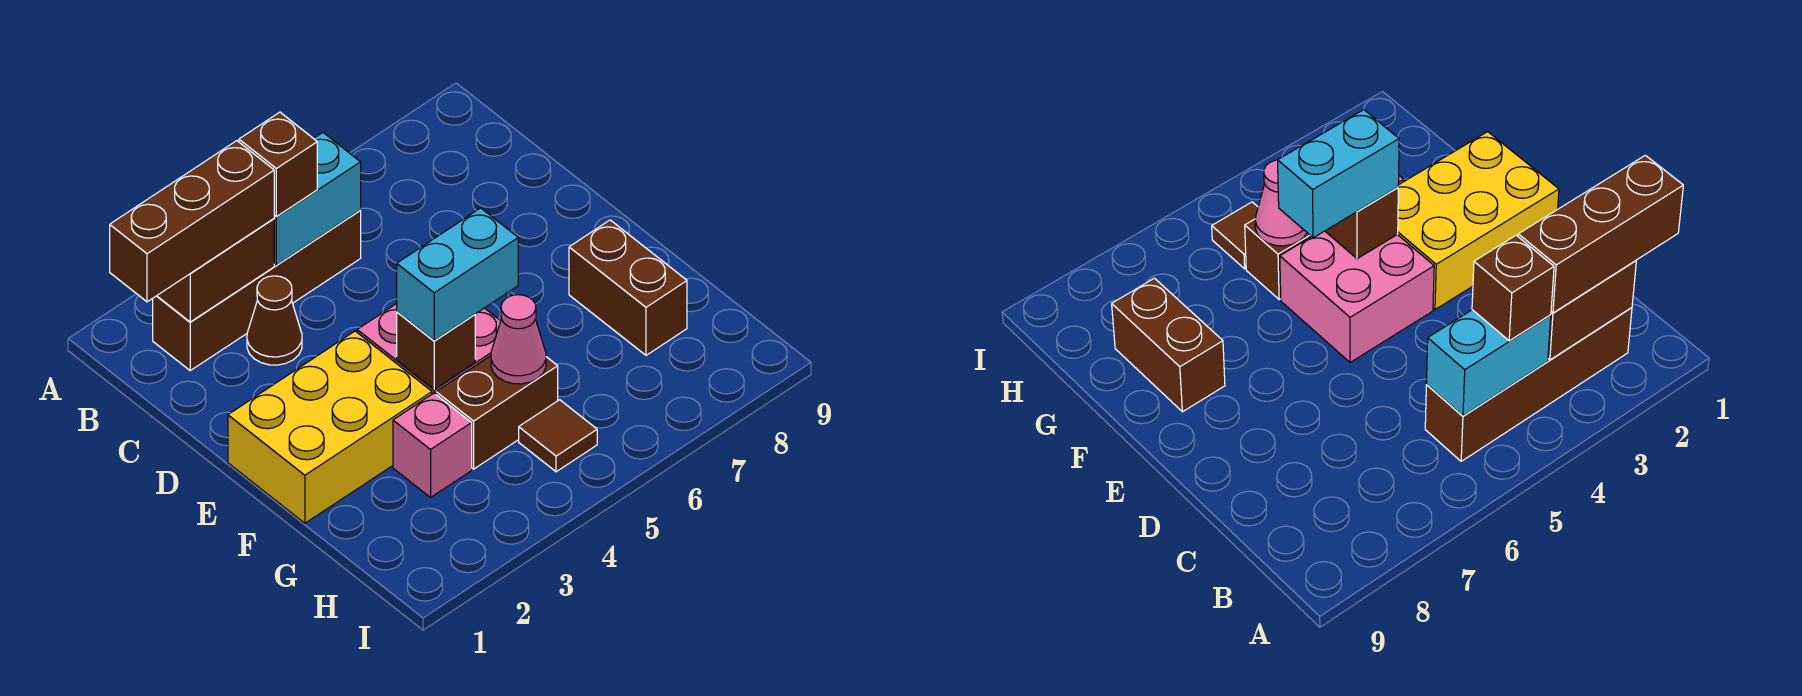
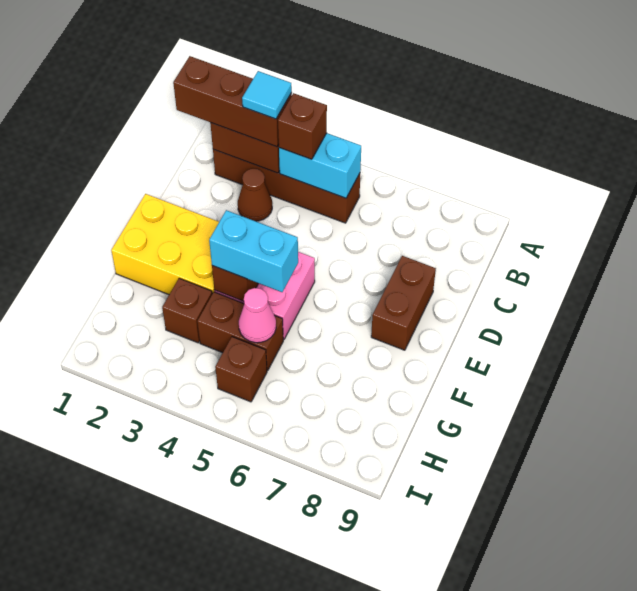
none -> cyan tile B3 level 4
brown brick F8:G8 level 1 -> brown brick D8:E8 level 1
pink brick G3 level 1 -> brown brick G3 level 1
brown tile H5 level 1 -> brown brick H5 level 1

